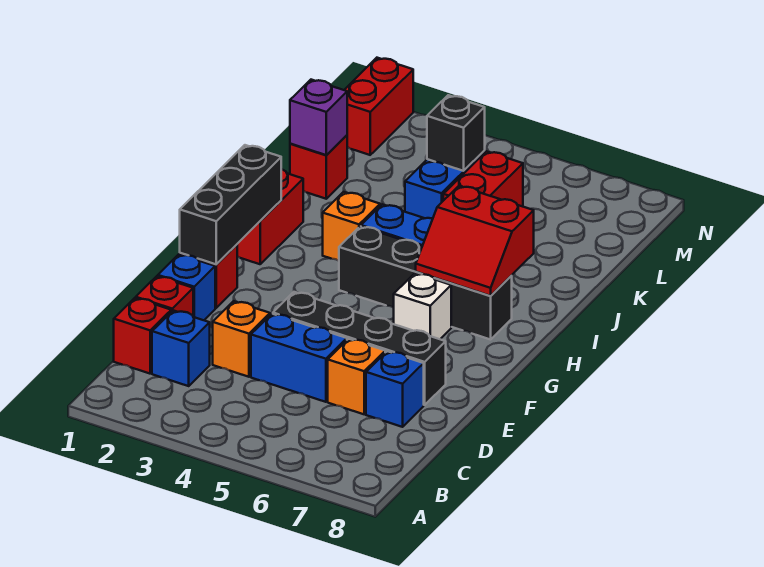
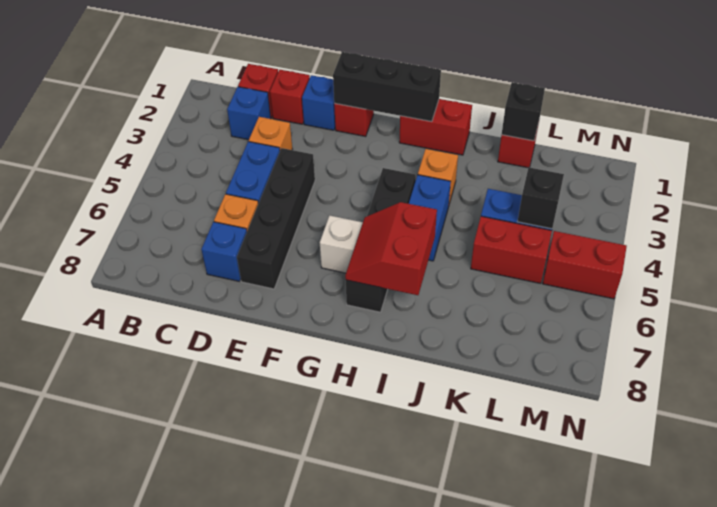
purple brick K1 level 2 -> black brick K1 level 2
red brick M1:N1 level 1 -> red brick M5:N5 level 1

